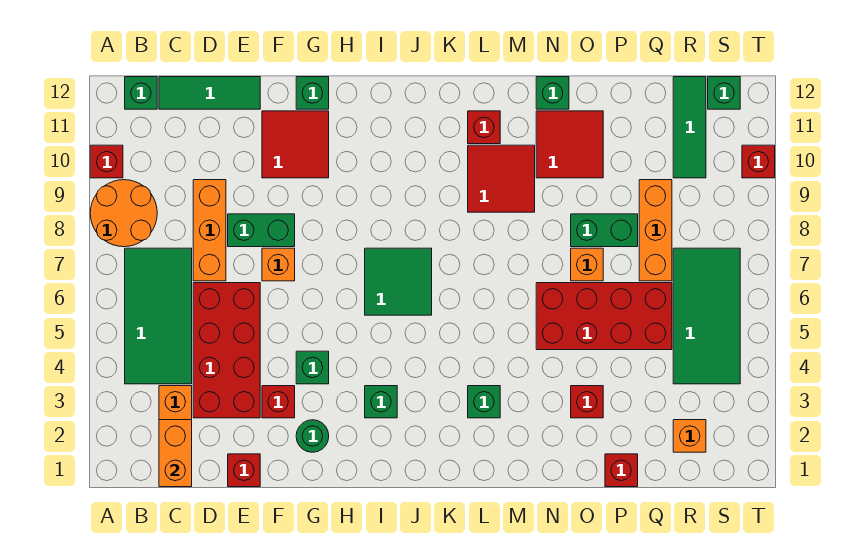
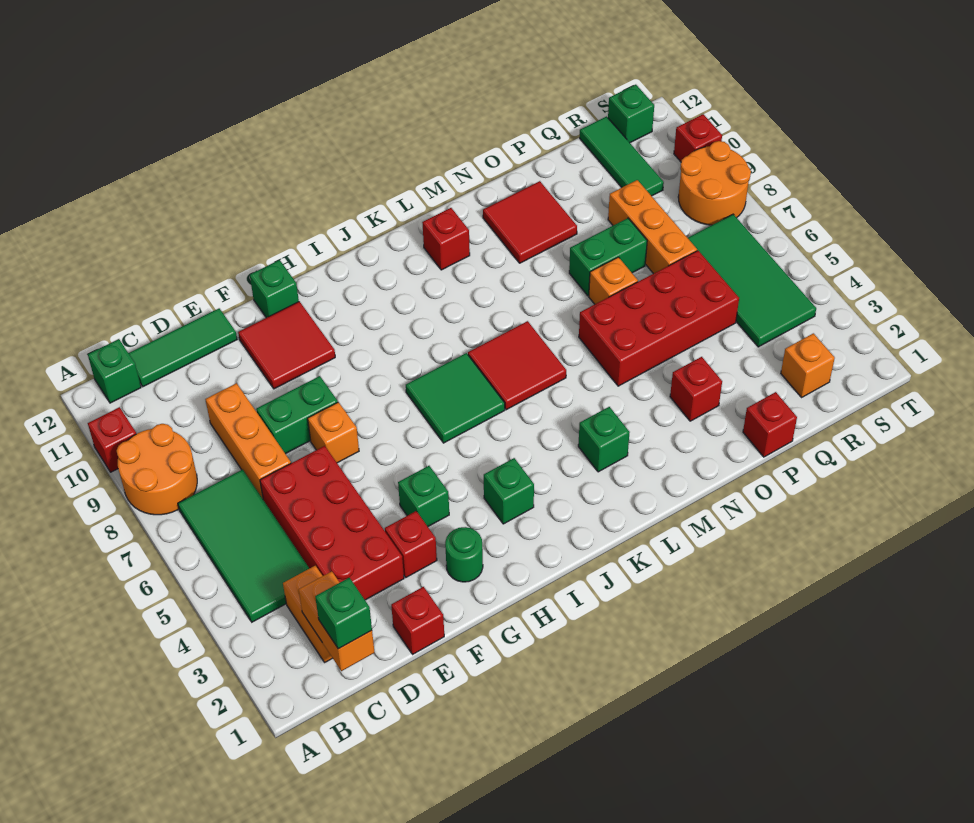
red tile L9:M10 level 1 -> red tile K6:L7 level 1
green brick N12 level 1 -> green brick C1 level 3
none -> orange round brick S8:T9 level 1

